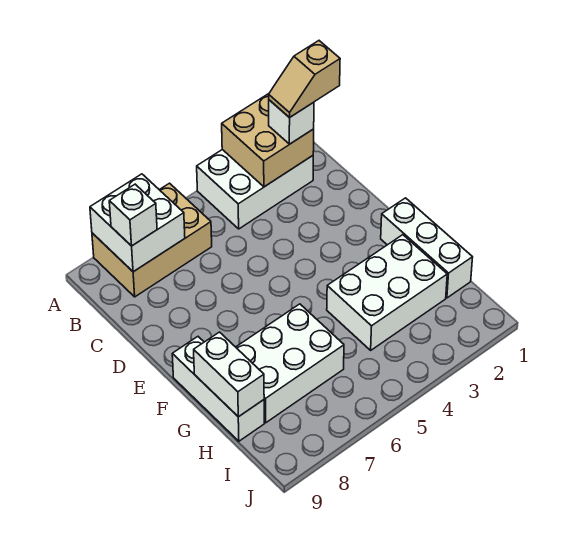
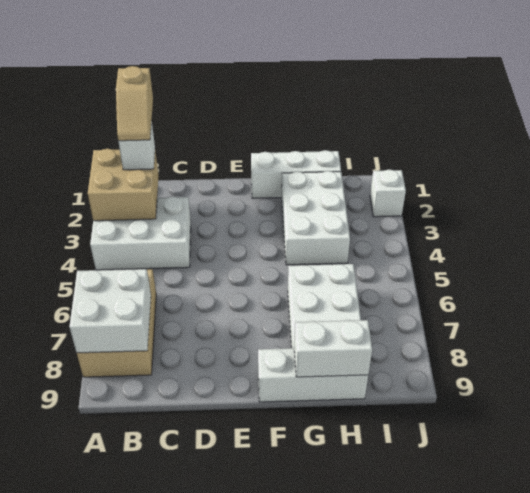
white brick A2:B4 level 1 -> white brick A3:C4 level 1
white brick B8 level 3 -> white brick J2 level 1

